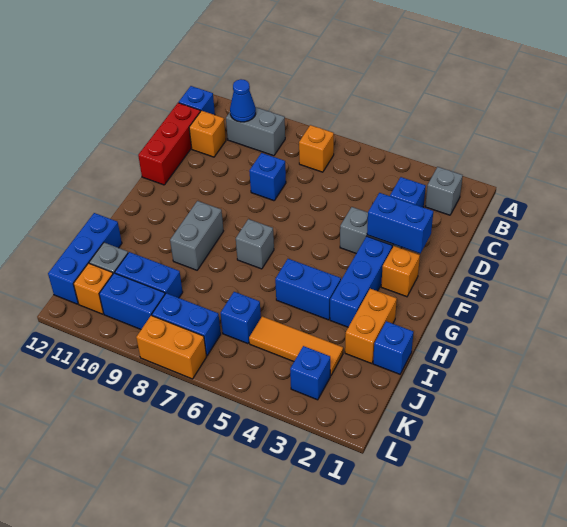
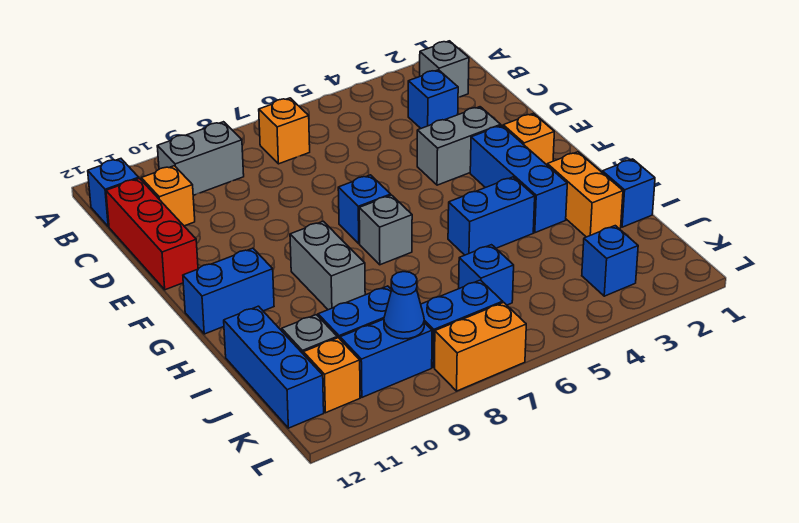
blue cone B10 level 2 -> blue cone K9 level 2
blue brick D8 level 1 -> blue brick F7 level 1
blue brick E2:E3 level 2 -> blue brick G11:G12 level 1
orange tile J3:J5 level 1 -> none

